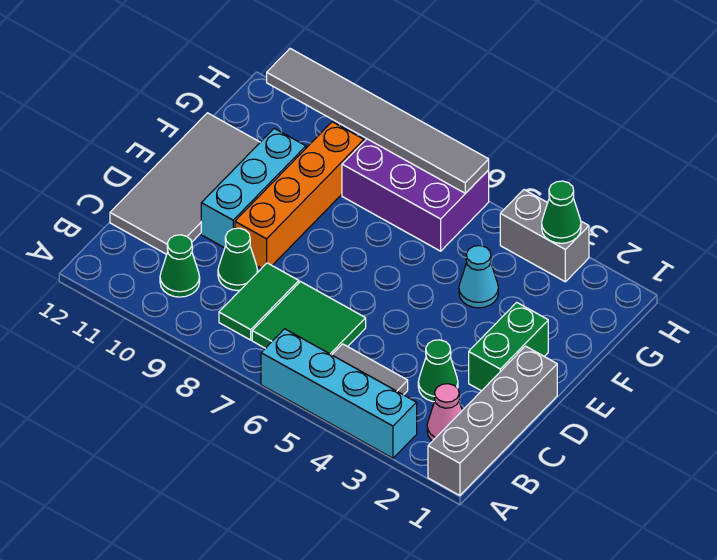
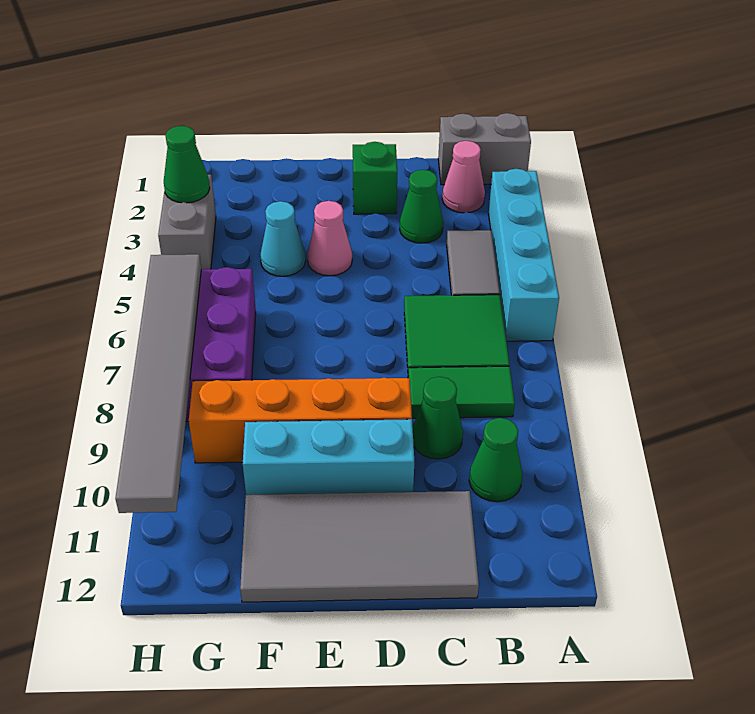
grey brick A1:D1 level 1 -> grey brick A1:B1 level 1
green brick D2:E2 level 1 -> green brick D2 level 1
none -> pink cone E4 level 1

